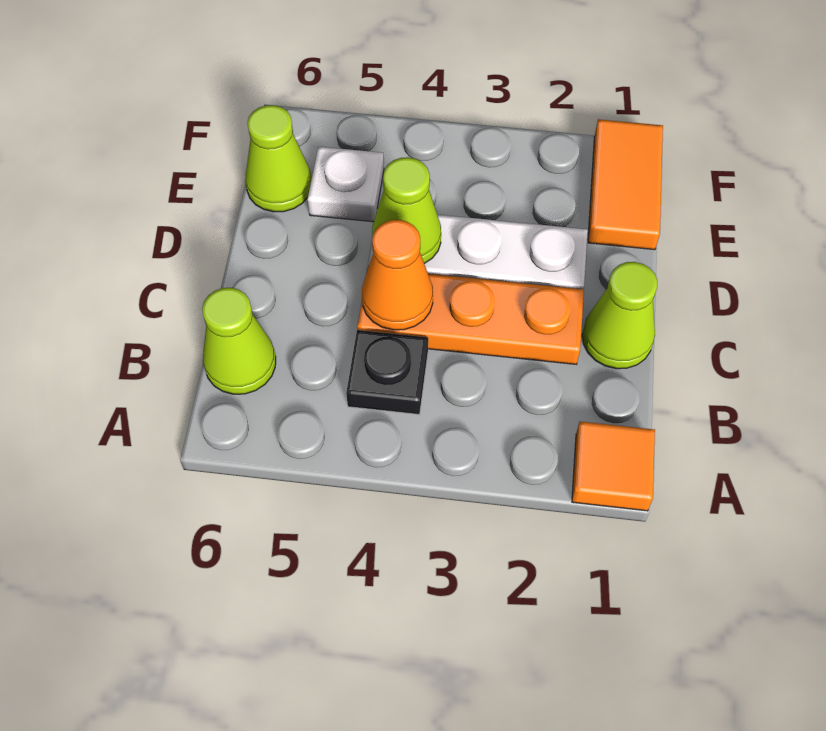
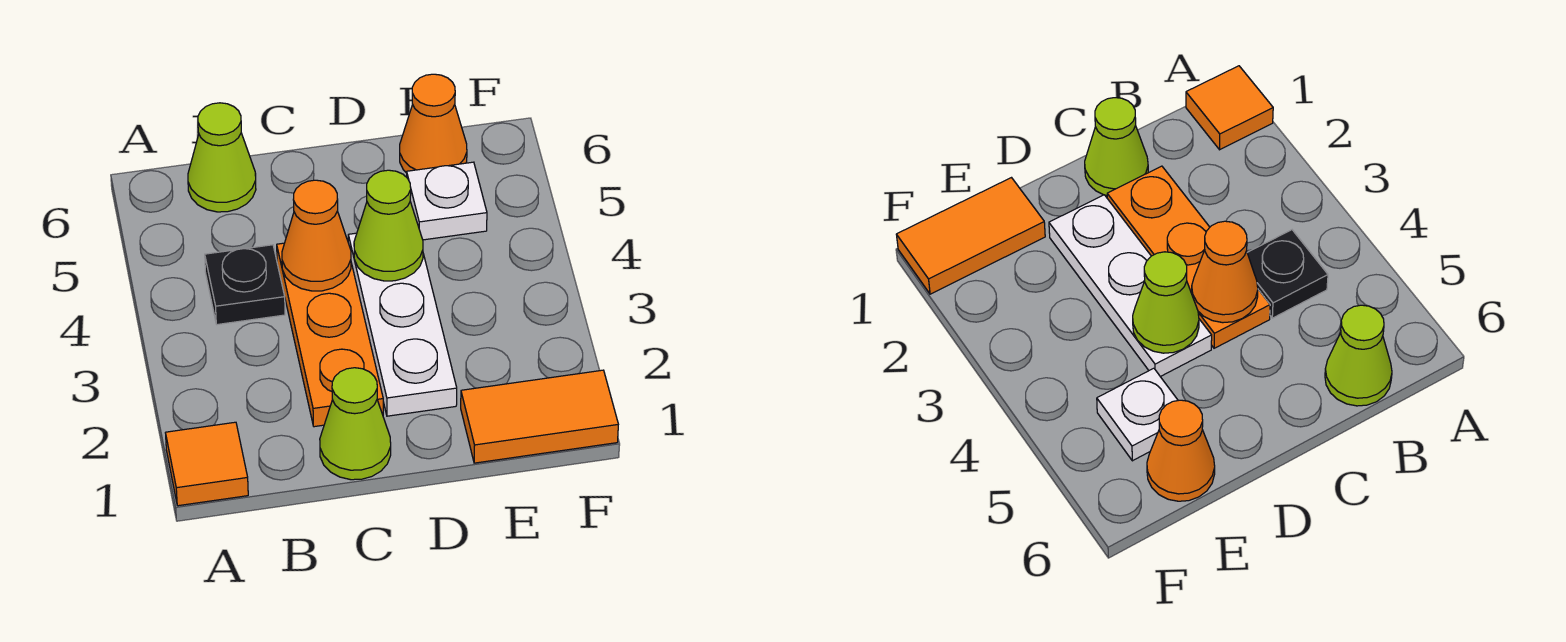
lime cone E6 level 1 -> orange cone E6 level 1

